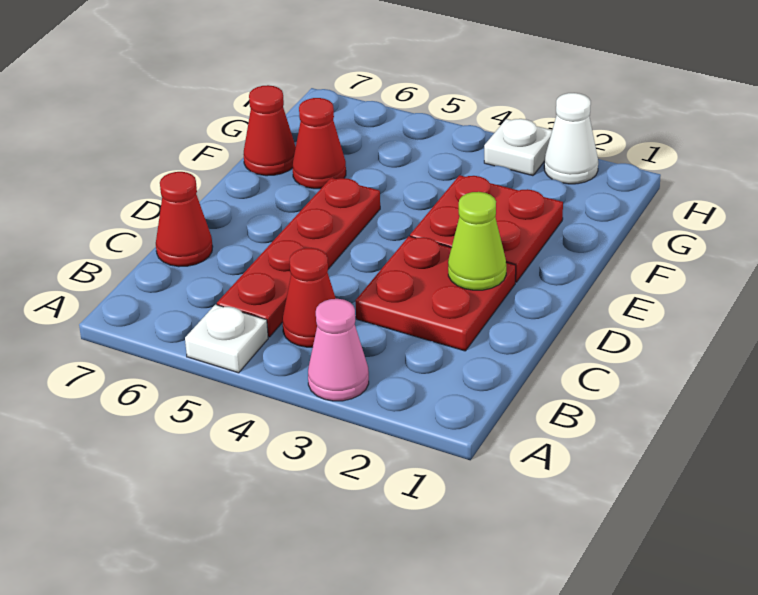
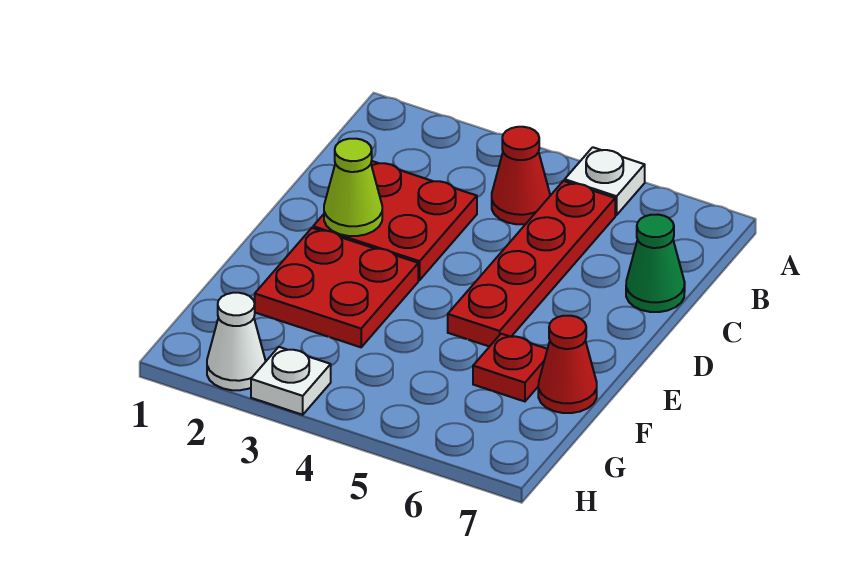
pink cone A3 level 1 -> none
red cone C7 level 1 -> green cone C7 level 1
red cone F6 level 1 -> red plate F6 level 1

